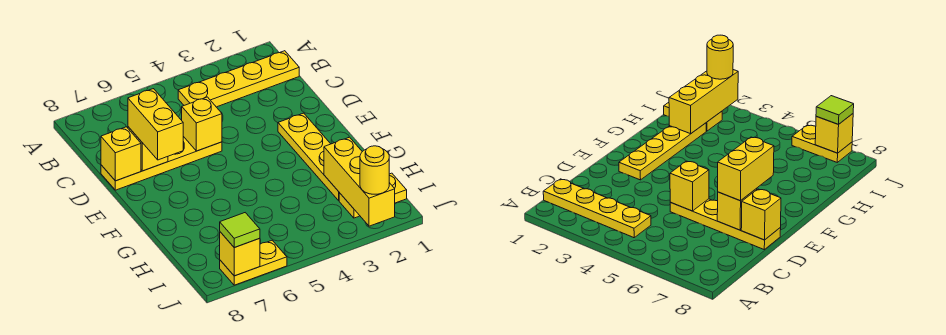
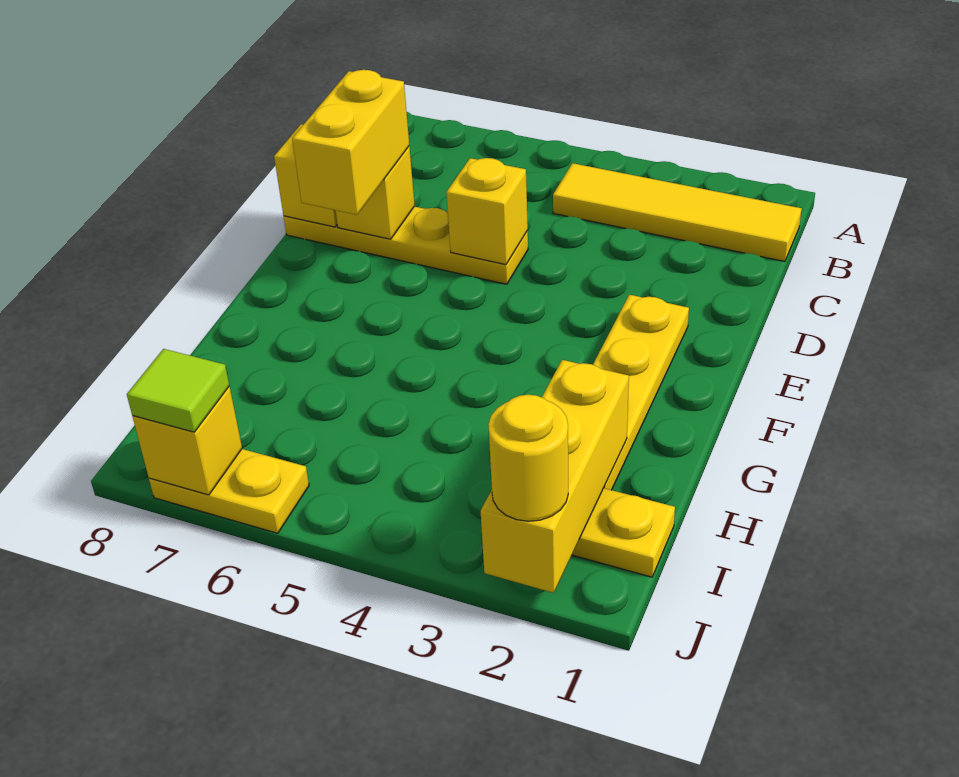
yellow plate B1:B4 level 1 -> yellow tile B1:B4 level 1

